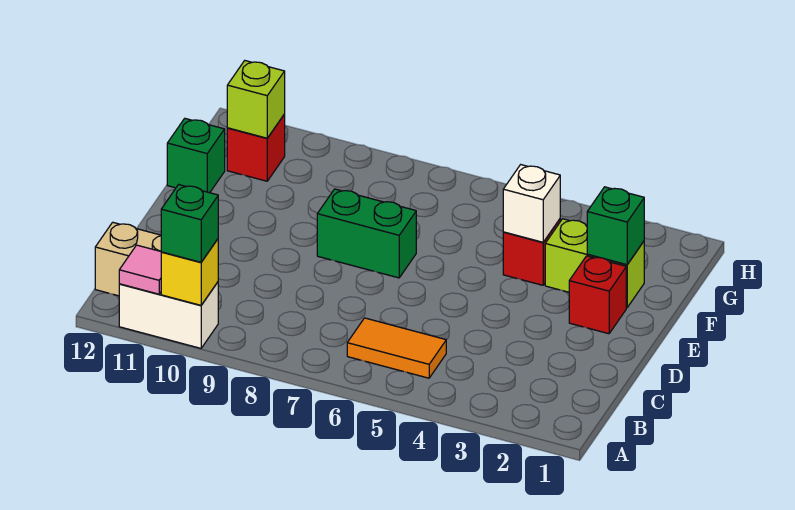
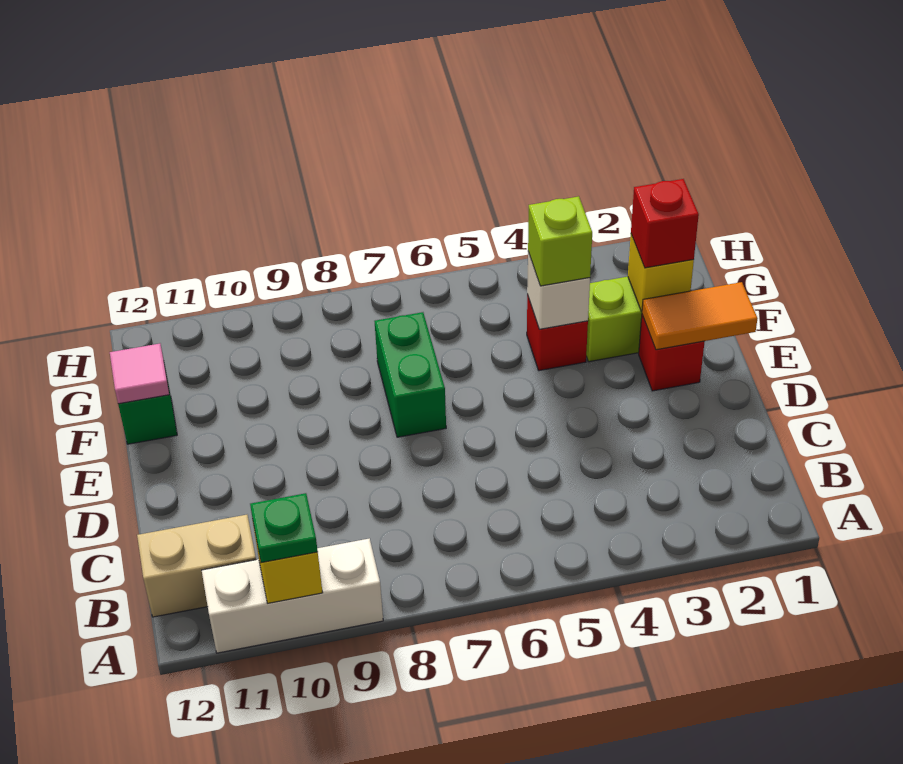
white brick A10:A11 level 1 -> white brick A9:A11 level 1
green brick A10 level 3 -> green plate A10 level 3
pink tile A11 level 2 -> pink tile F12 level 2
orange tile B5:B6 level 1 -> orange tile E1:E2 level 2
green brick E7:E8 level 1 -> green brick E7:F7 level 1
green brick F2 level 2 -> yellow brick F2 level 2
red brick G11 level 1 -> red brick F2 level 3
lime brick G11 level 2 -> lime brick F4 level 3

